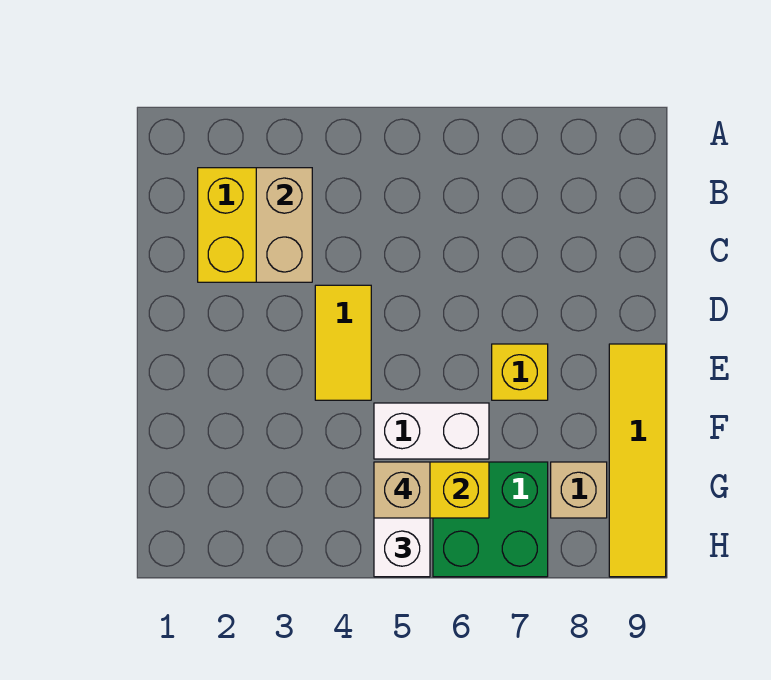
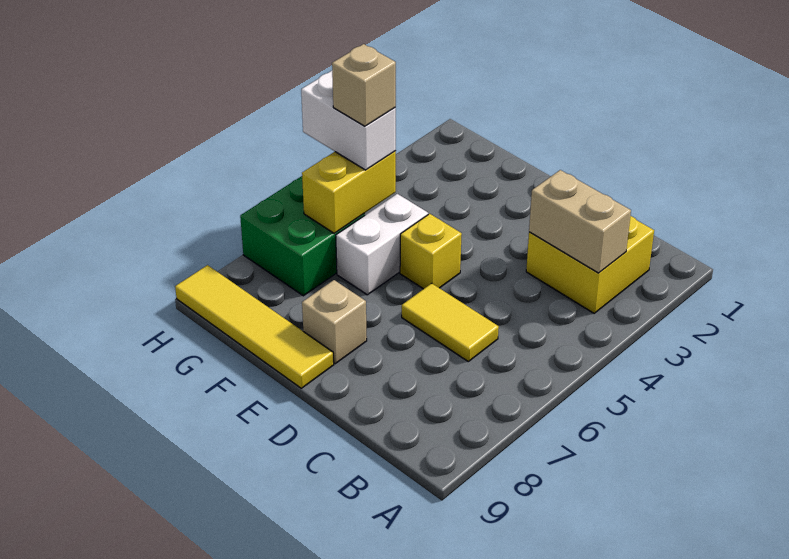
yellow tile D4:E4 level 1 -> yellow tile C6:D6 level 1
yellow brick E7 level 1 -> yellow brick E5 level 1
tan brick G8 level 1 -> tan brick E8 level 1

